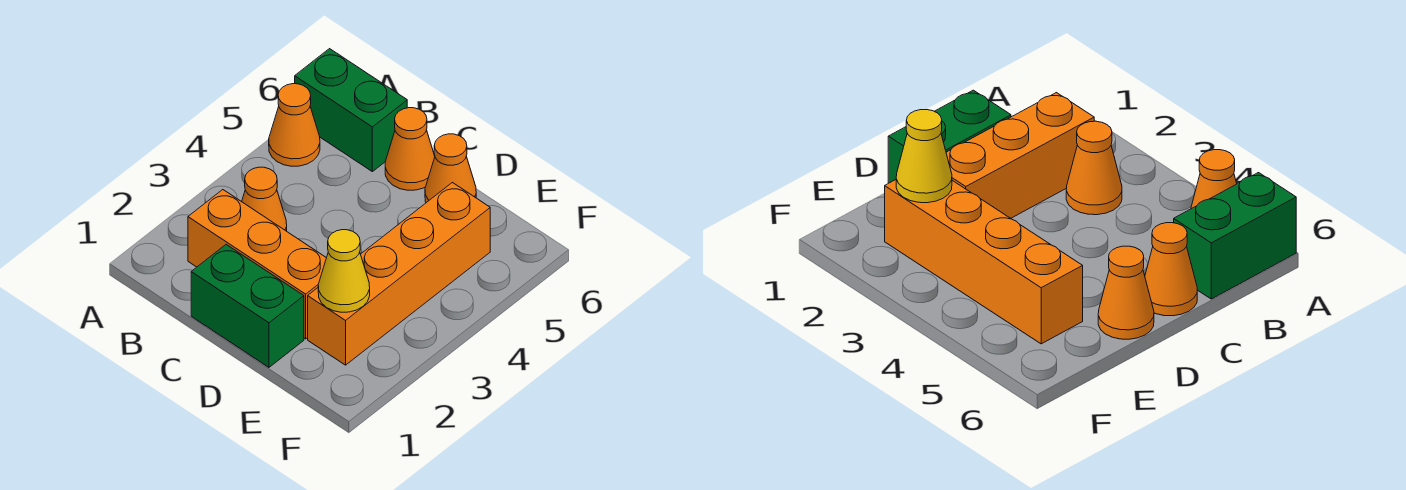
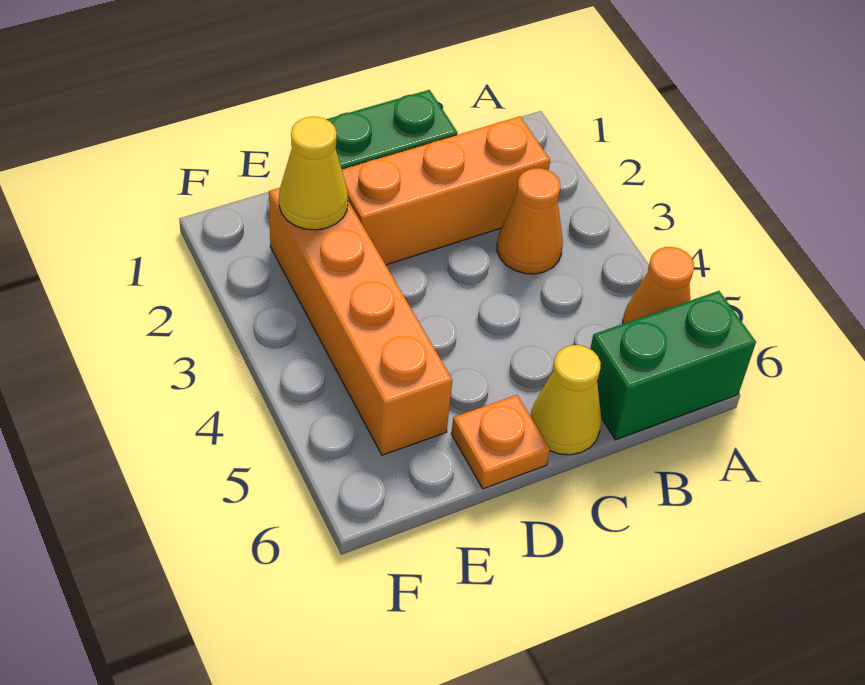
orange cone C6 level 1 -> yellow cone C6 level 1
orange cone D6 level 1 -> orange plate D6 level 1

